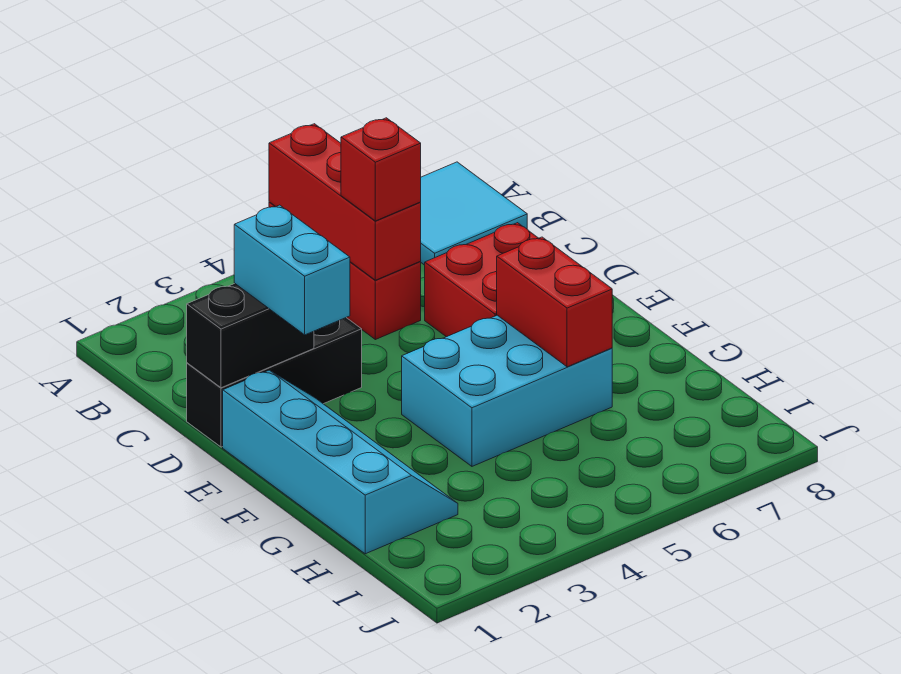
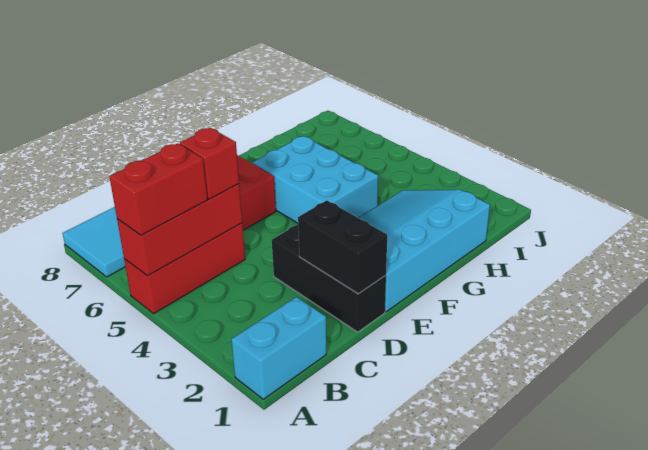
cyan brick D2:E2 level 3 -> cyan brick A1:B1 level 1
cyan slope E1:H2 level 1 top 1 -> cyan slope E1:H3 level 1 top 1
red brick F6:G6 level 2 -> red brick A5:B5 level 3

